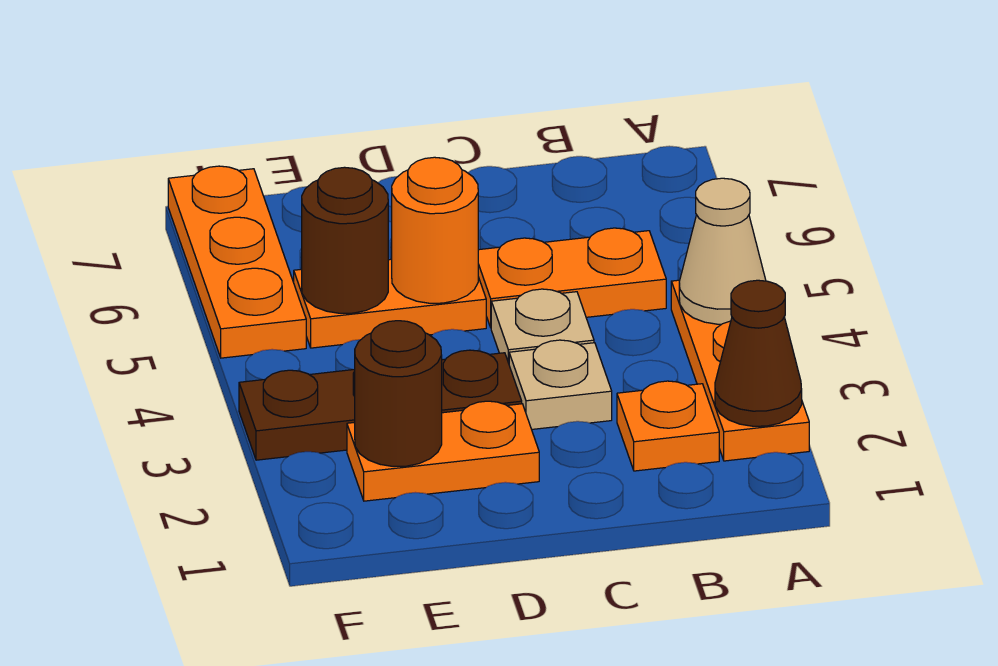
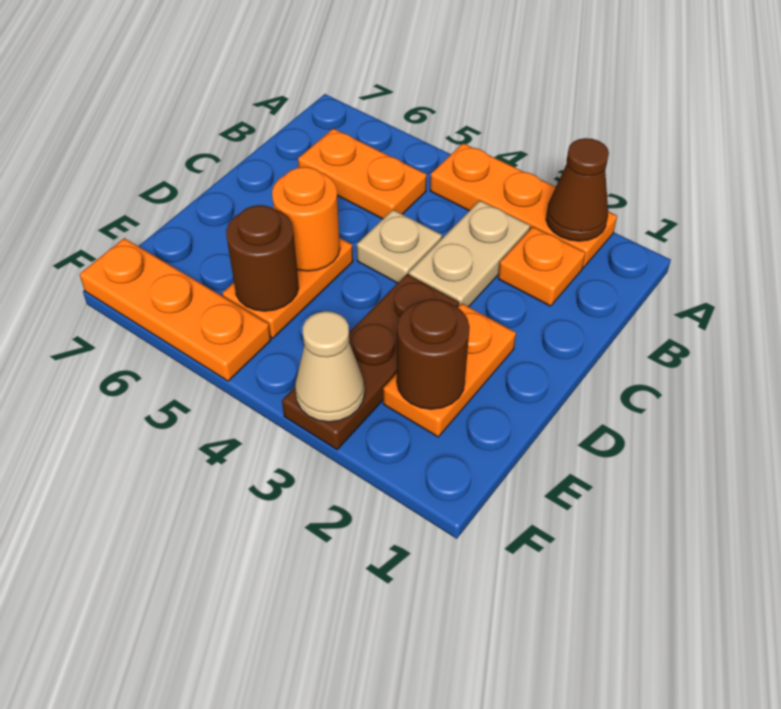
tan cone A4 level 2 -> tan cone F3 level 2
orange plate B5:C5 level 1 -> orange plate B5:B6 level 1
tan plate C3 level 1 -> tan plate B3:C3 level 1

